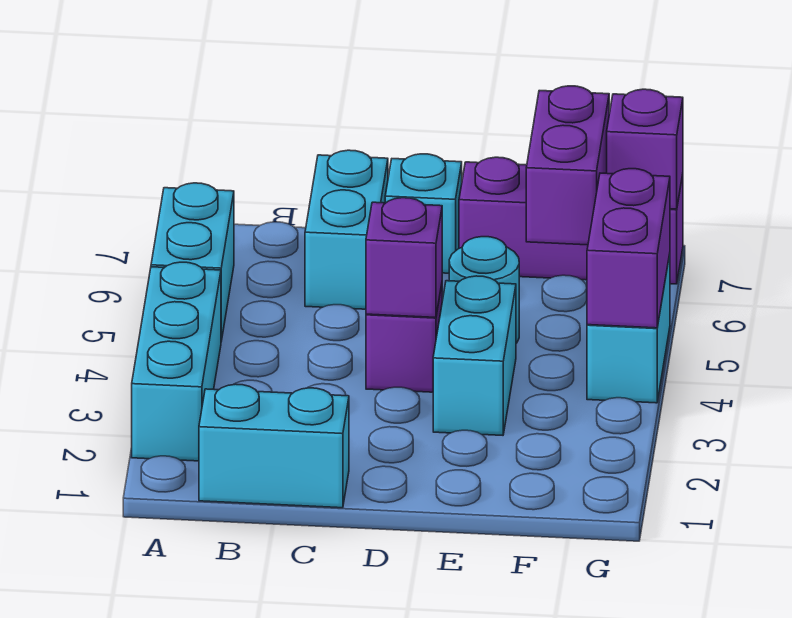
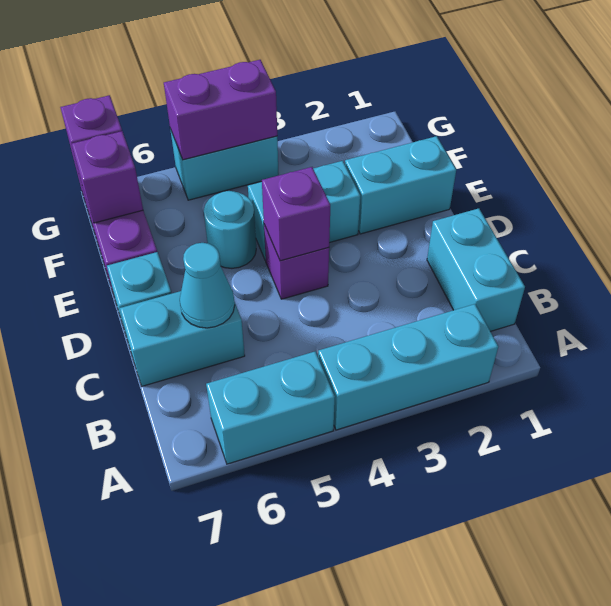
none -> cyan cone C6 level 2
none -> cyan brick E1:E2 level 1
purple brick F6:F7 level 2 -> purple brick F7 level 2

